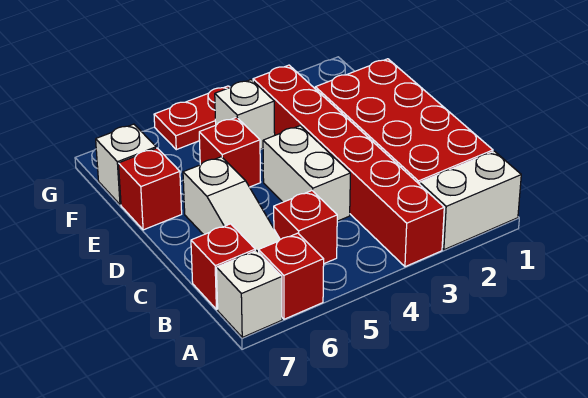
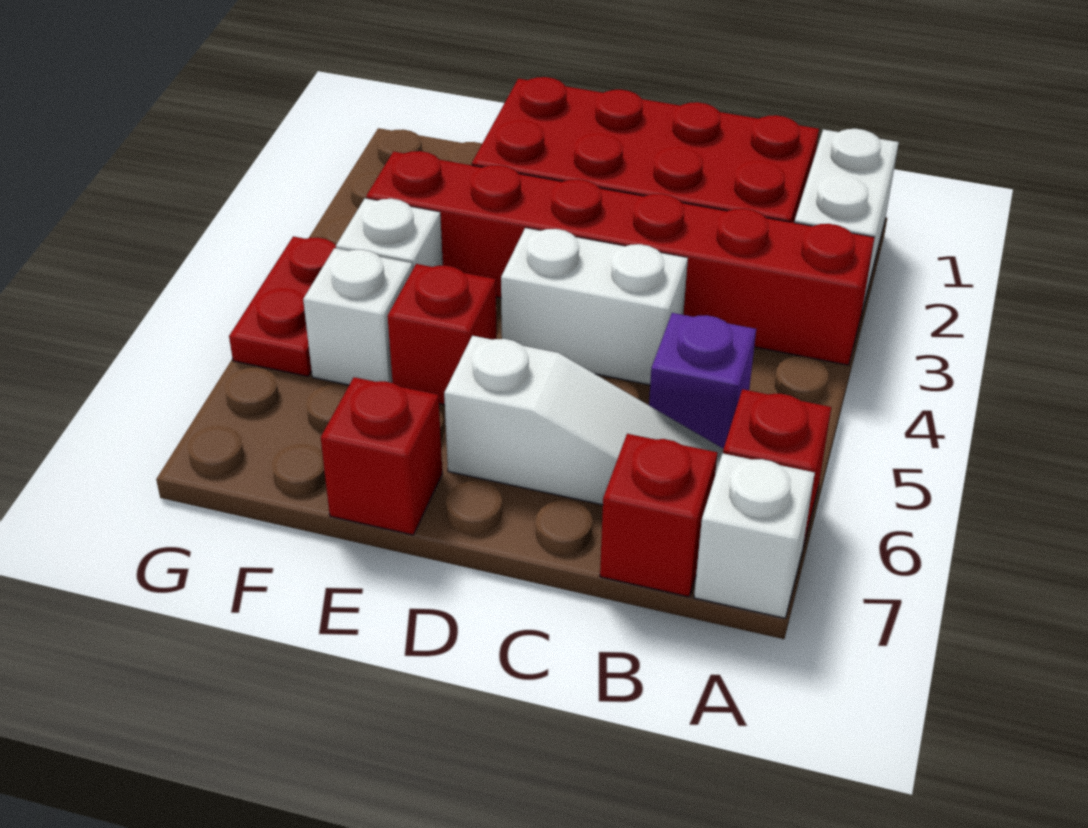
red brick B5 level 1 -> purple brick B5 level 1
white brick F7 level 1 -> white brick F5 level 1

